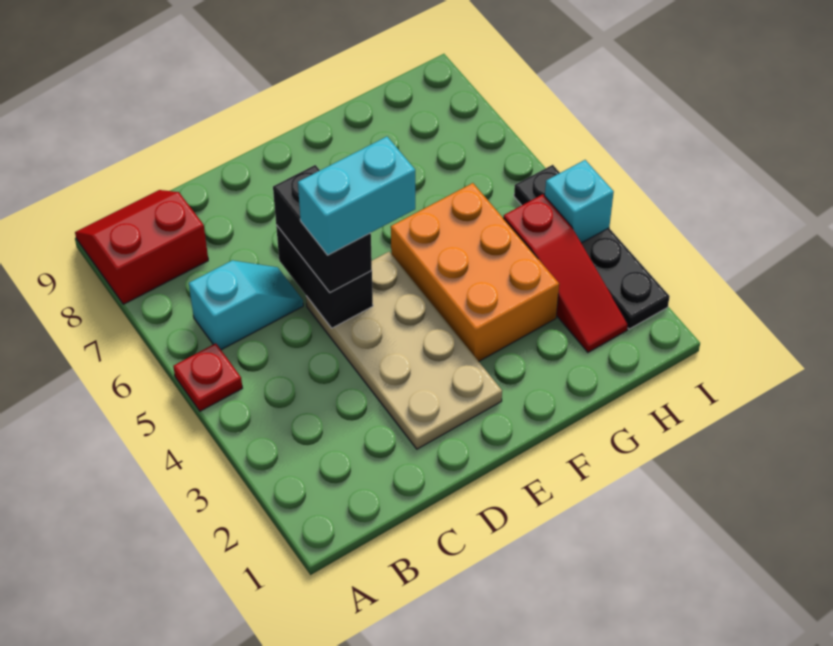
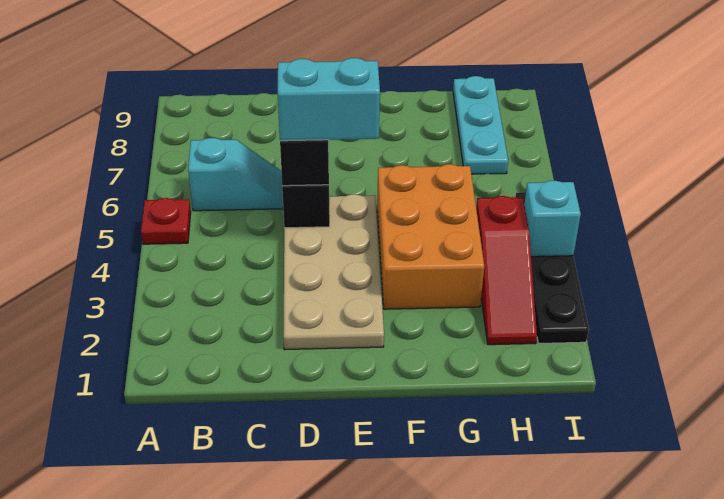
red slope A8:B9 level 1 top 8 -> none
none -> cyan plate H7:H9 level 1

